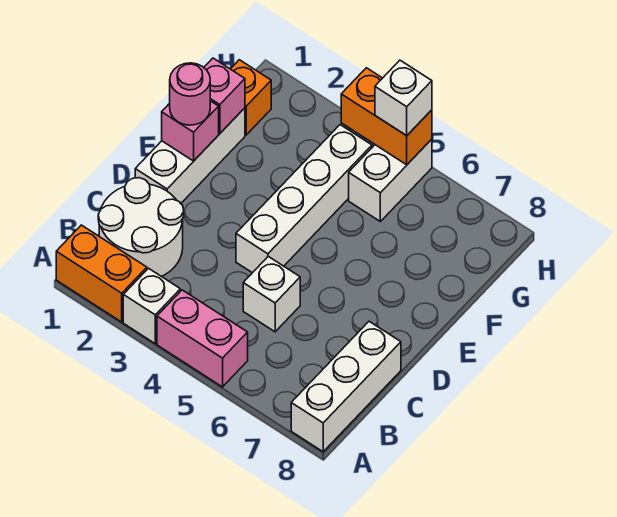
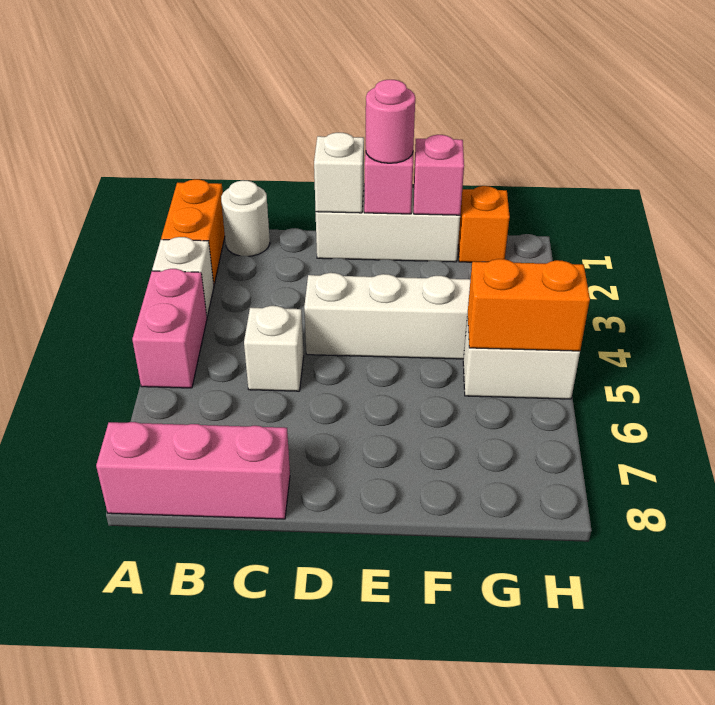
white brick A8:C8 level 1 -> pink brick A8:C8 level 1
white round brick B1:C2 level 1 -> white round brick B1 level 1
orange brick H4:H5 level 2 -> orange brick G5:H5 level 2
white brick H5 level 3 -> white brick D1 level 2

